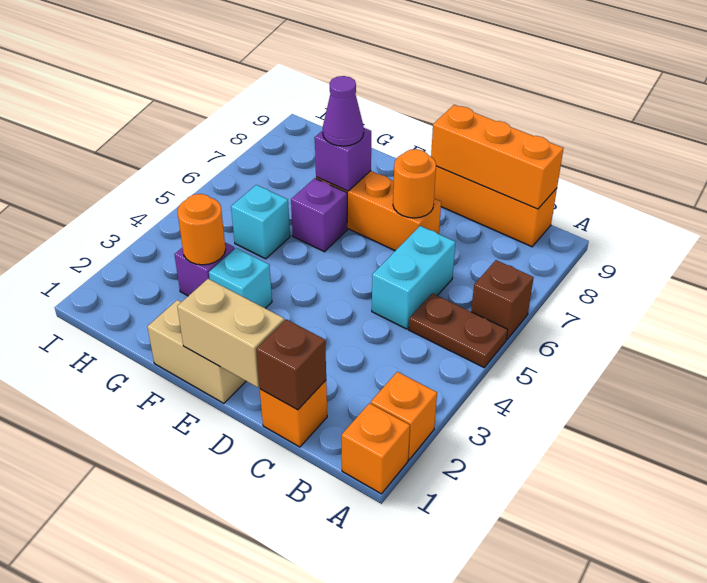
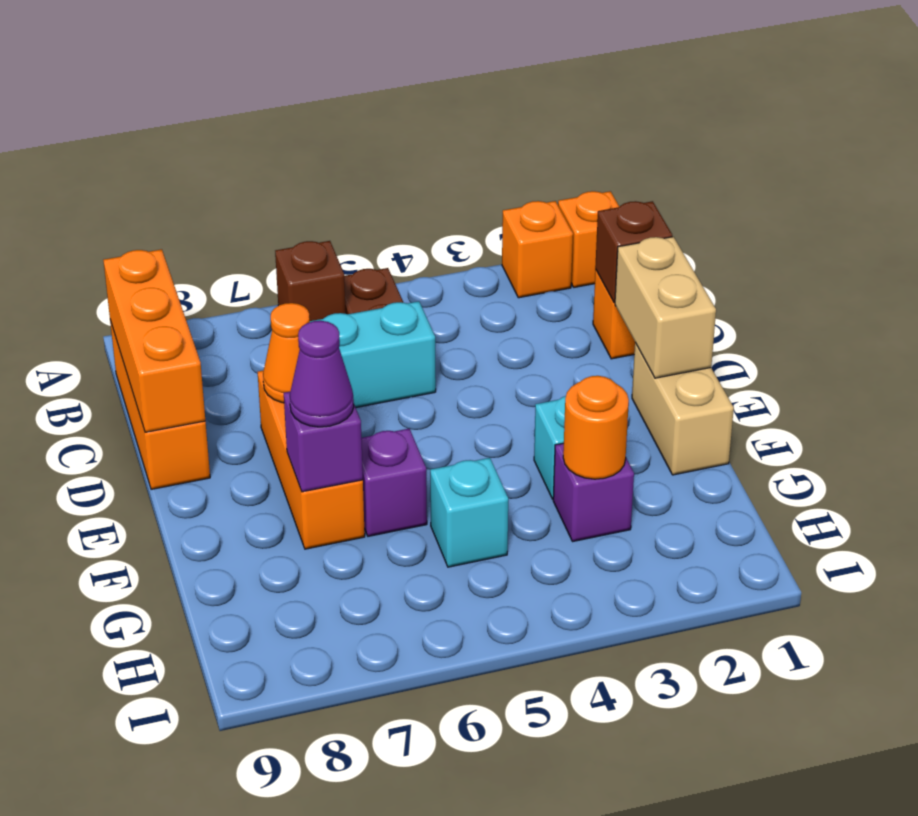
orange round brick D7 level 2 -> orange cone D7 level 2

